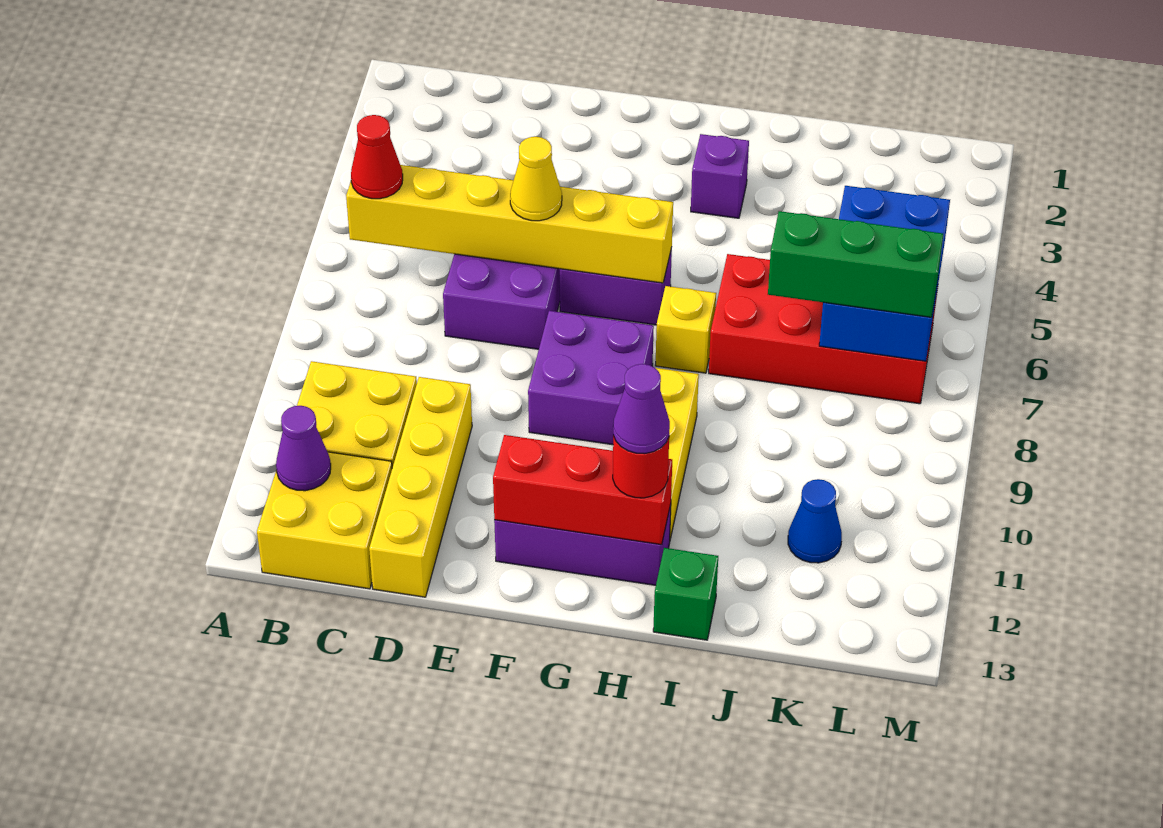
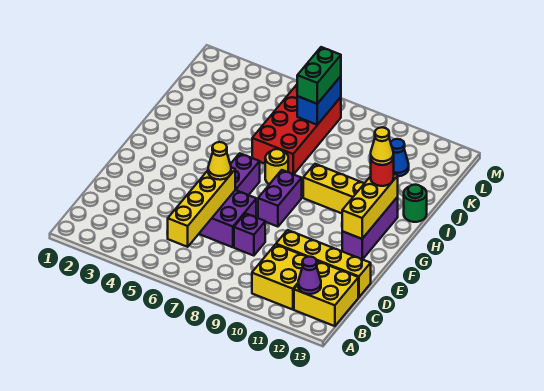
yellow brick B6:G6 level 2 -> yellow brick B6:E6 level 2
red cone B6 level 3 -> none
purple brick F8:G9 level 1 -> purple brick F8:G8 level 1
red brick F12:H12 level 2 -> yellow brick F12:H12 level 2
purple brick H3 level 1 -> purple brick D8 level 1
yellow brick H7 level 1 -> yellow round brick H7 level 1
purple cone H12 level 4 -> yellow cone H12 level 4
green brick I13 level 1 -> green round brick I13 level 1
green brick J7:L7 level 3 -> green brick K7:L7 level 3
blue brick K5:L7 level 2 -> blue brick K7:L7 level 2

